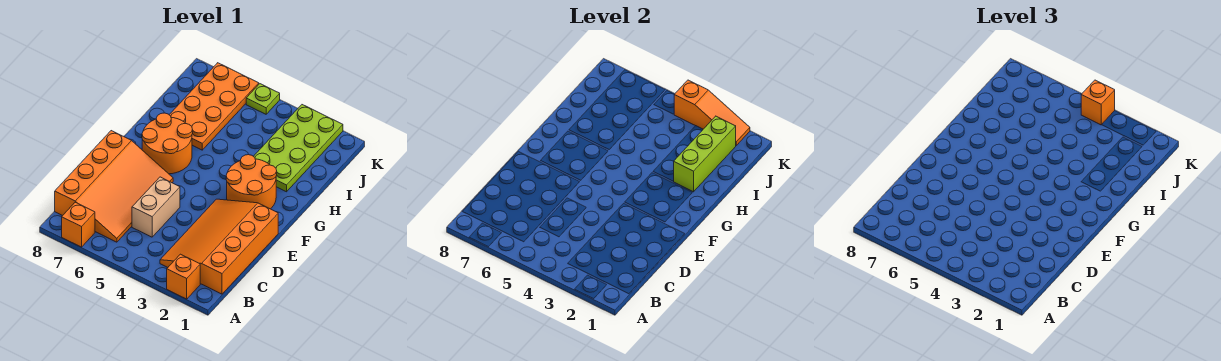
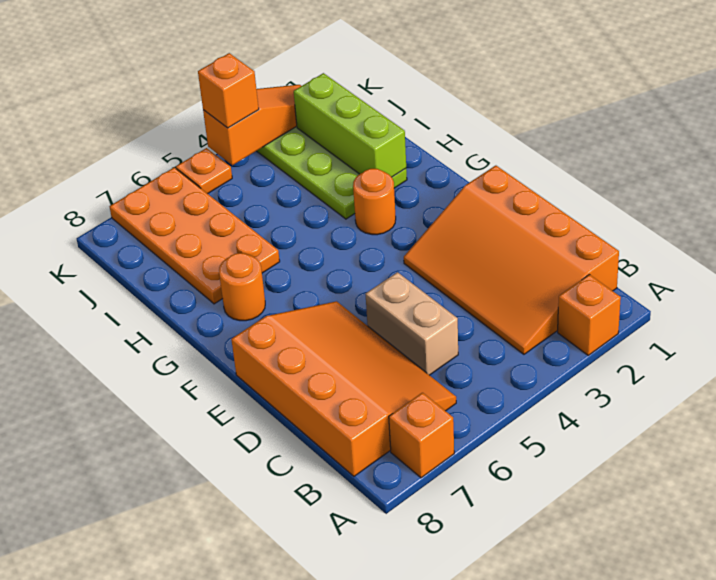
orange round brick F2:G3 level 1 -> orange round brick G3 level 1
orange round brick F6:G7 level 1 -> orange round brick G7 level 1
lime plate K5 level 1 -> orange plate K5 level 1

